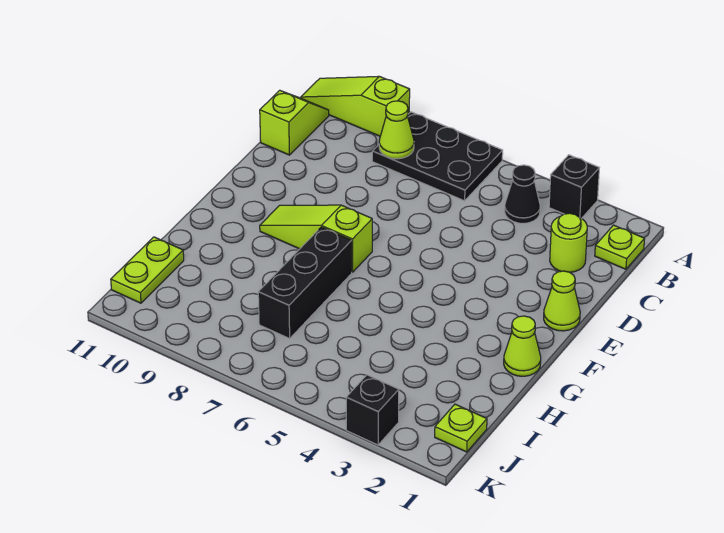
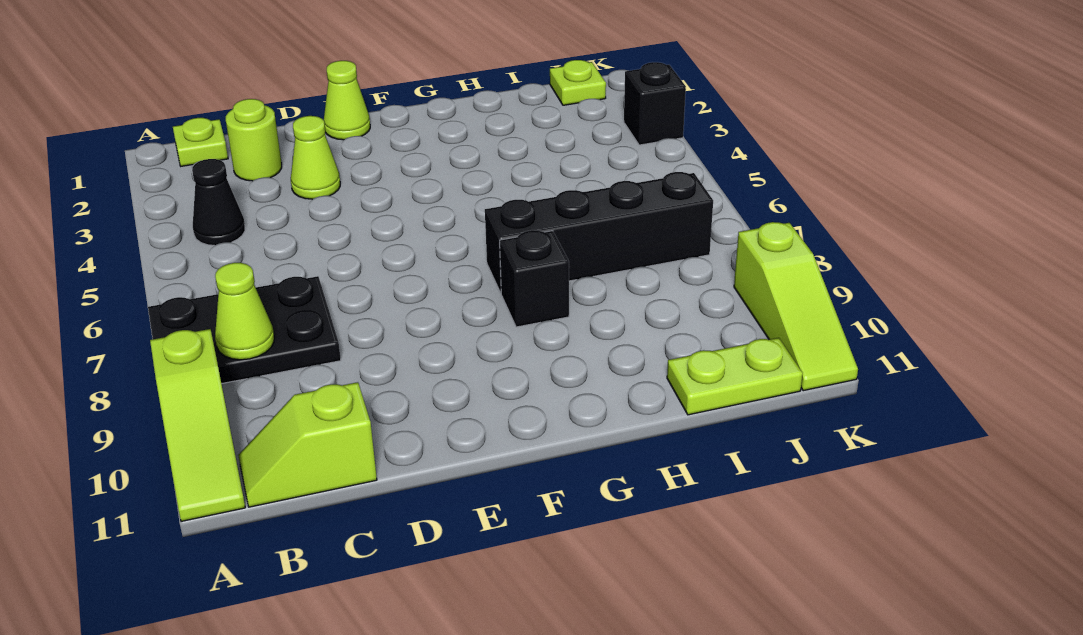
black brick A3 level 1 -> black brick G8 level 1
black plate A6:B8 level 1 -> black plate A7:C8 level 1
lime slope F7:F9 level 1 top 7 -> lime slope K9:K11 level 1 top 9
lime cone G1 level 1 -> lime cone D3 level 1
black brick G7:I7 level 1 -> black brick G7:J7 level 1

